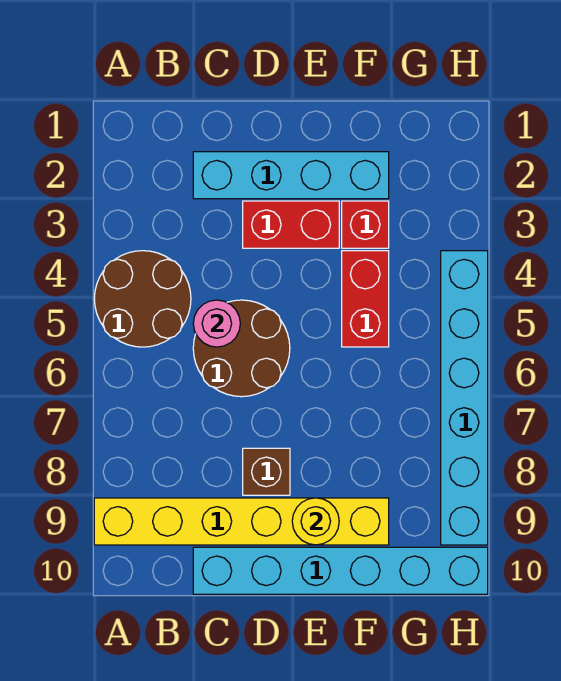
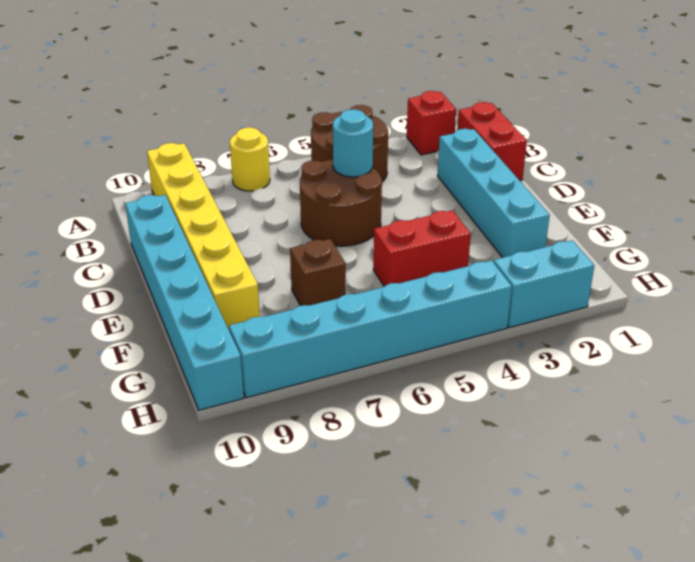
pink round brick C5 level 2 -> cyan round brick C5 level 2
red brick D3:E3 level 1 -> red brick B1:C1 level 1
brown brick D8 level 1 -> brown brick F7 level 1
yellow round brick E9 level 2 -> yellow round brick A7 level 1
red brick F3 level 1 -> red brick A2 level 1
none -> cyan brick H2:H3 level 1

